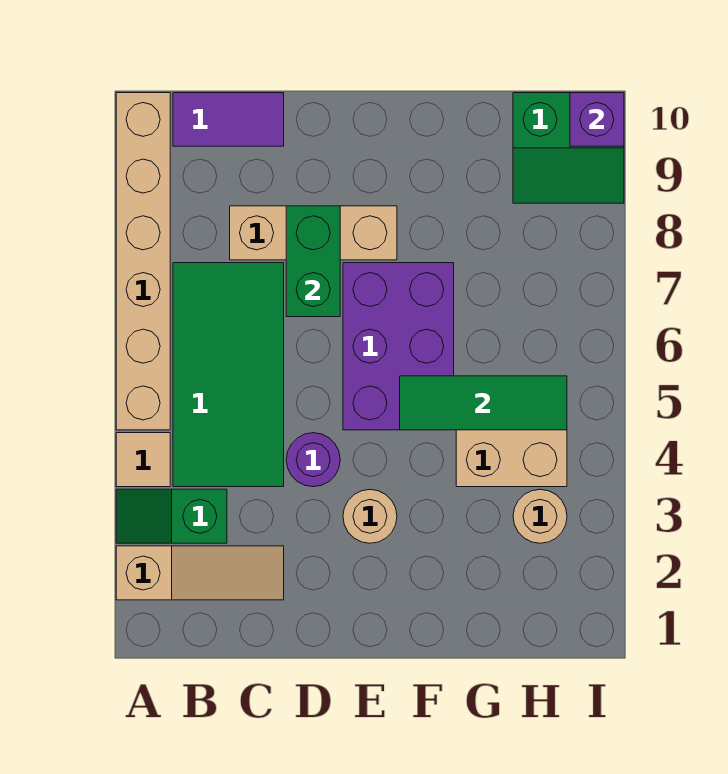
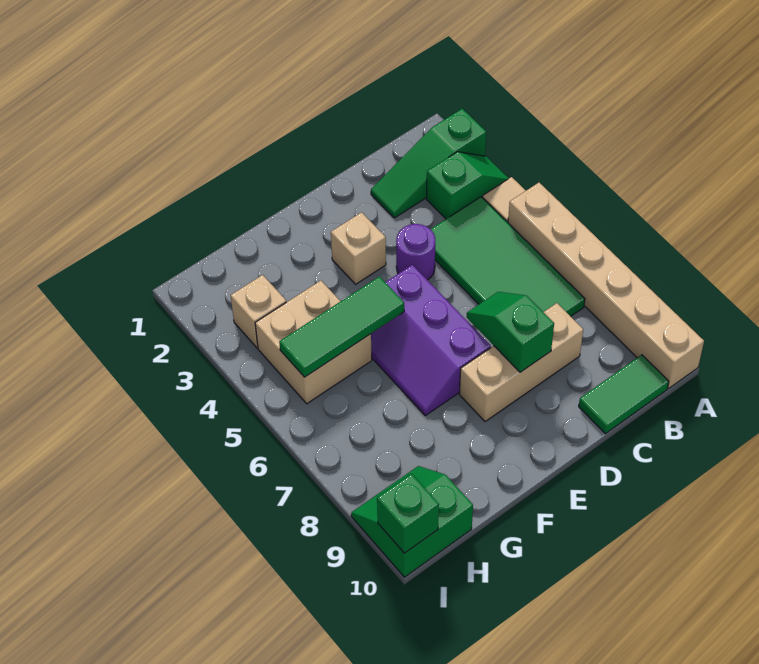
tan slope A2:C2 level 1 top A -> green slope A2:C2 level 1 top A
purple tile B10:C10 level 1 -> green tile B10:C10 level 1
green brick D7:D8 level 2 -> green slope D7:D8 level 2 top 8
tan round brick E3 level 1 -> tan brick E3 level 1
purple brick E5:F7 level 1 -> purple slope E5:F7 level 1 top E
tan round brick H3 level 1 -> tan brick H3 level 1
purple brick I10 level 2 -> green brick I10 level 2

